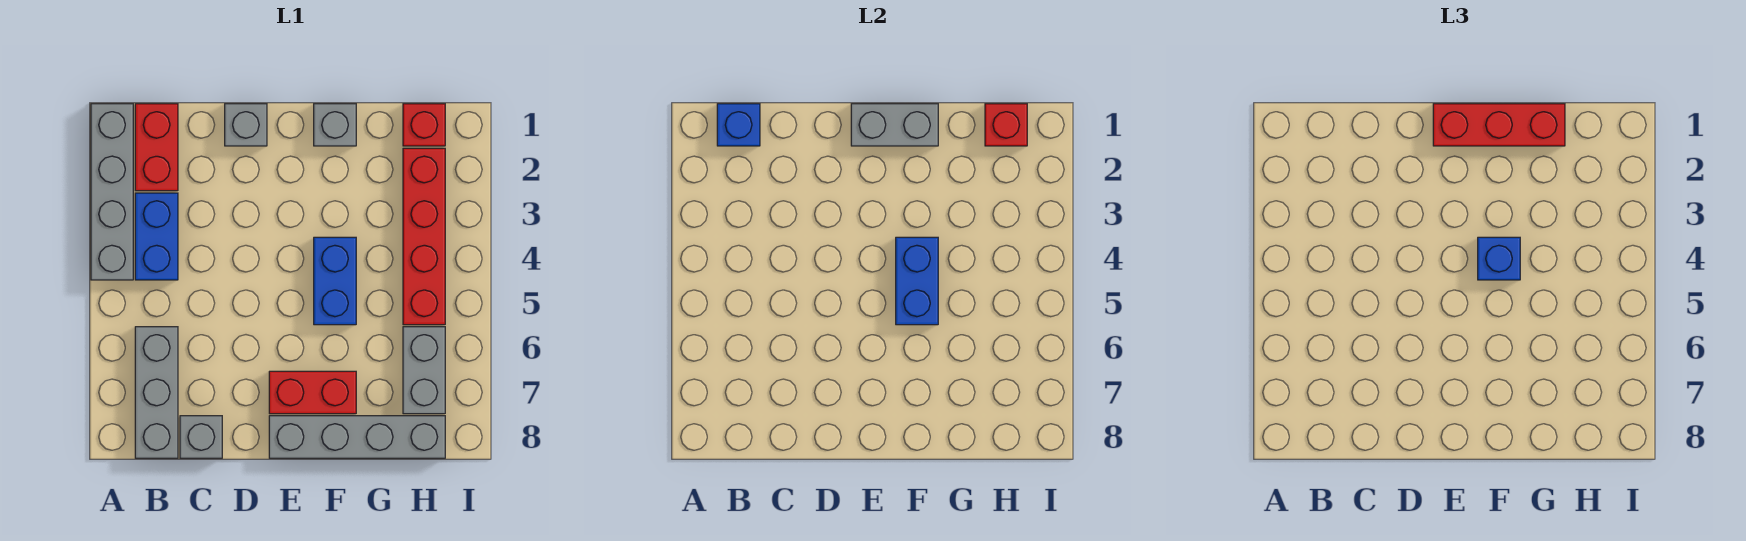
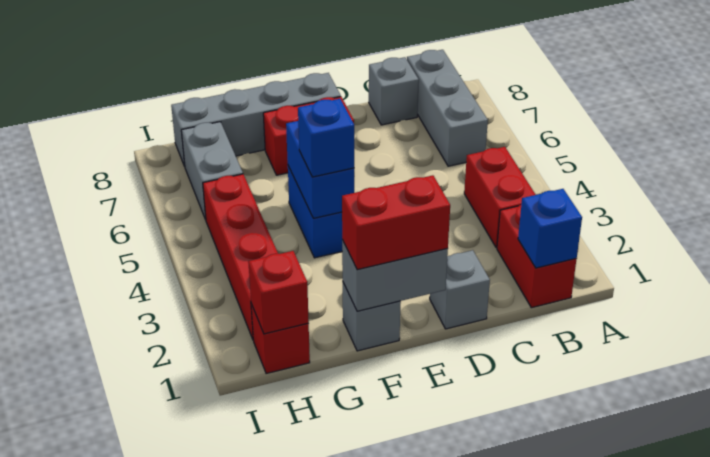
grey brick A1:A4 level 1 -> none
blue brick B3:B4 level 1 -> red brick B3:B4 level 1
red brick E1:G1 level 3 -> red brick E1:F1 level 3

